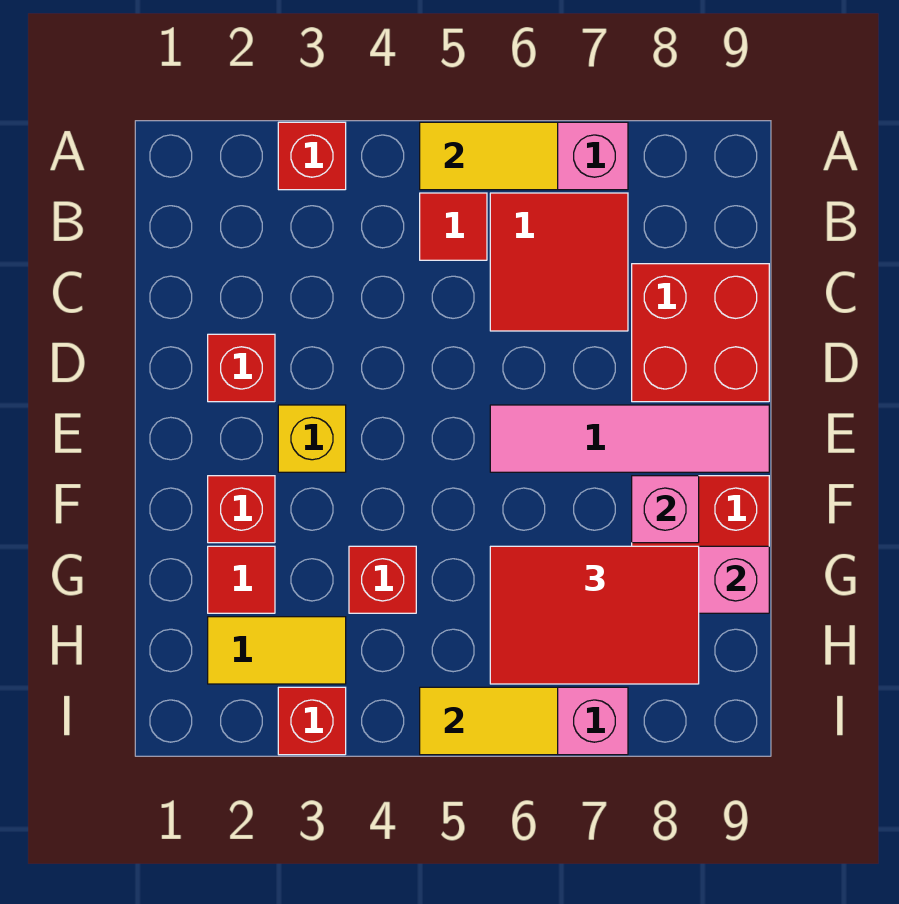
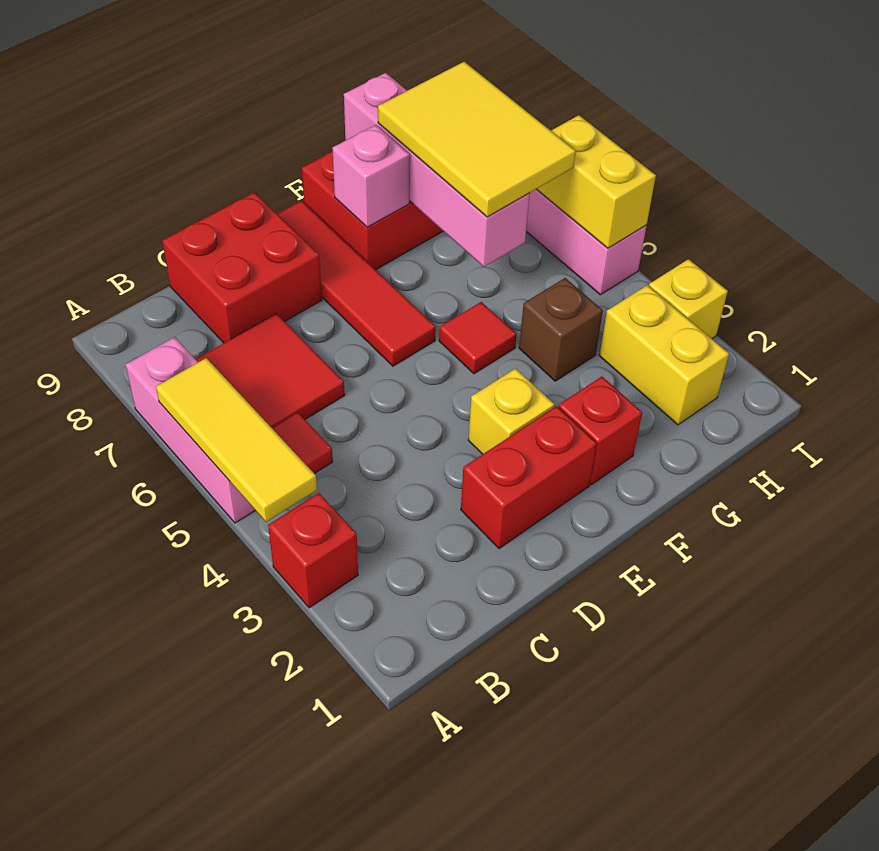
yellow tile A5:A6 level 2 -> yellow tile A4:A6 level 2
red brick D2 level 1 -> red brick D2:E2 level 1
pink tile E6:E9 level 1 -> red tile E6:E9 level 1
red tile G2 level 1 -> red tile F5 level 1
red brick G4 level 1 -> brown brick G4 level 1
red tile G6:H8 level 3 -> yellow tile G6:H8 level 3
yellow tile H2:H3 level 1 -> yellow brick H2:H3 level 1
red brick I3 level 1 -> yellow brick I3 level 1
yellow tile I5:I6 level 2 -> yellow brick I5:I6 level 2

